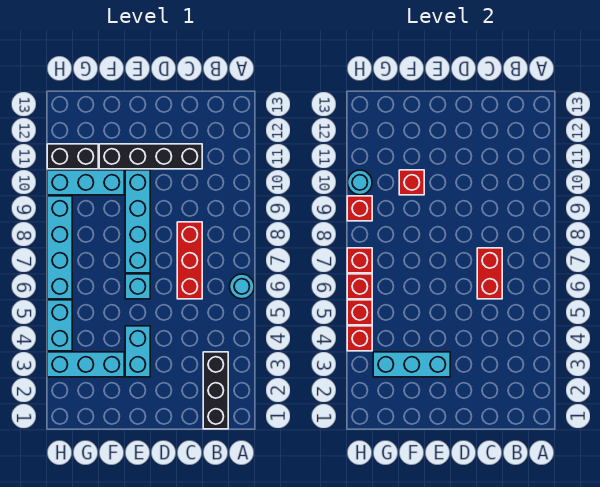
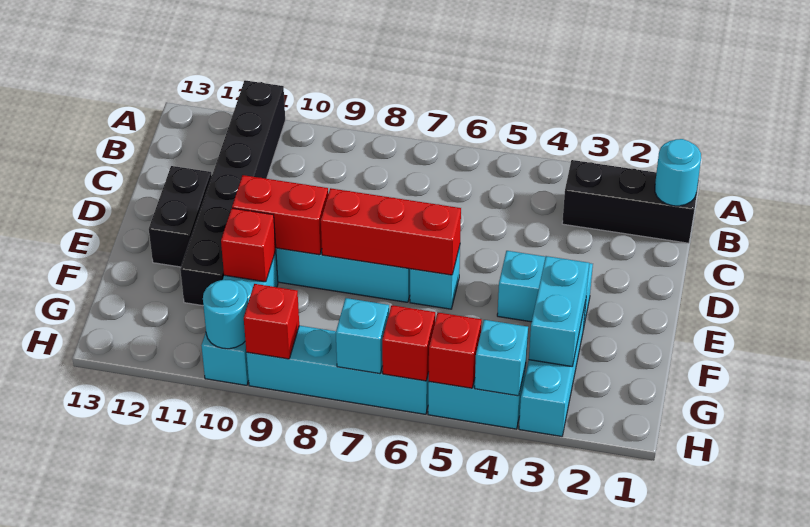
cyan round brick A6 level 1 -> cyan round brick B1 level 2
red brick C6:C8 level 1 -> red brick E6:E8 level 2
red brick C6:C7 level 2 -> red brick E9:E10 level 2
black brick C11:F11 level 1 -> black brick A11:F11 level 1
cyan brick E3:G3 level 2 -> cyan brick F3:G3 level 2
black brick G11:H11 level 1 -> black brick D12:E12 level 1
red brick H4 level 2 -> cyan brick H4 level 2
red brick H7 level 2 -> cyan brick H7 level 2

